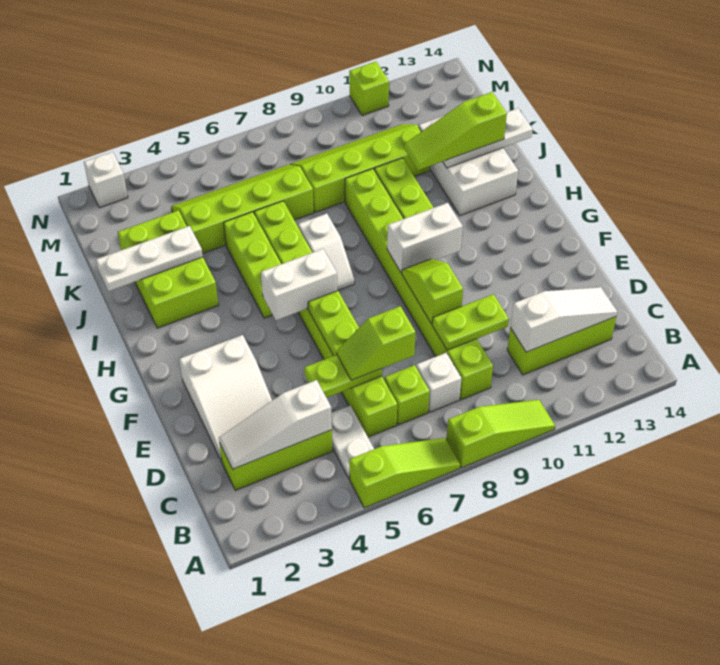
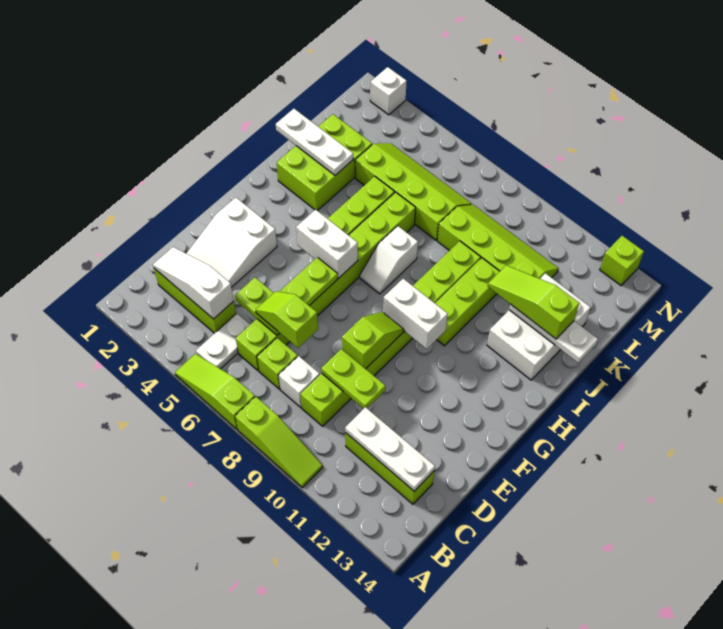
lime slope A5:A7 level 1 top 5 -> lime slope A5:A7 level 1 top 7
white slope C11:C13 level 2 top 11 -> white plate C11:C13 level 2
lime brick N11 level 1 -> lime brick N13 level 1

